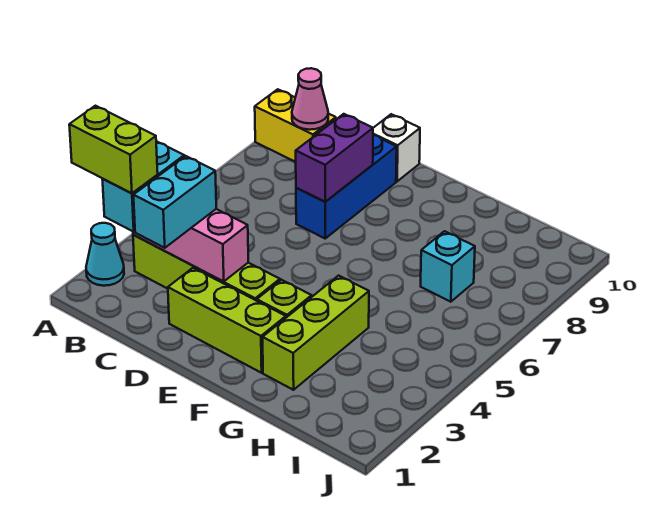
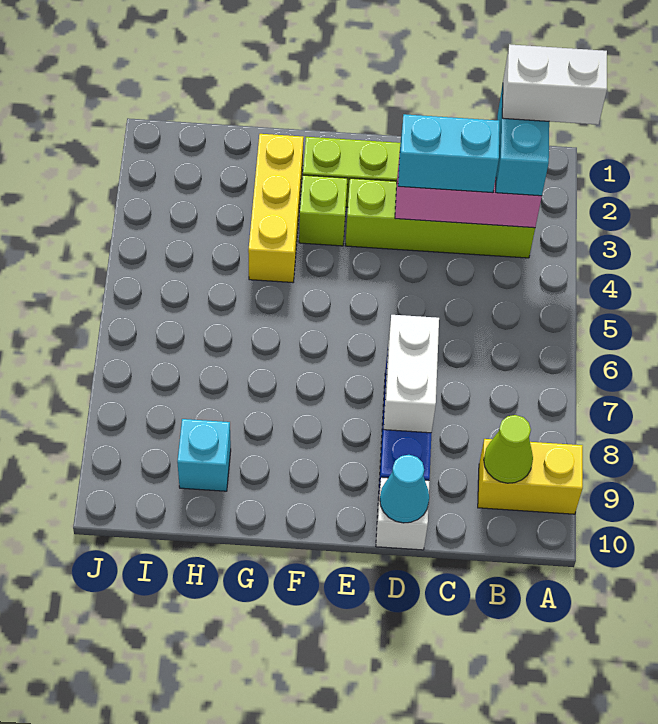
cyan cone A2 level 1 -> cyan cone D10 level 2
lime brick A2:B2 level 4 -> white brick A2:B2 level 4
pink cone B9 level 2 -> lime cone B9 level 2
cyan brick C2:C3 level 3 -> cyan brick C3:D3 level 3
purple brick D7:D8 level 2 -> white brick D7:D8 level 2
lime brick G2:G4 level 1 -> yellow brick G2:G4 level 1
cyan brick H7 level 1 -> cyan brick H9 level 1

